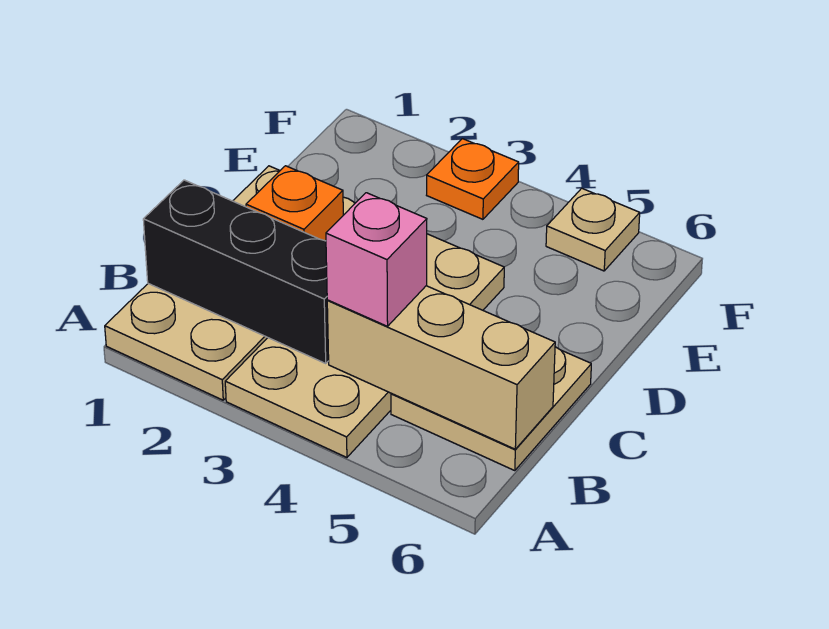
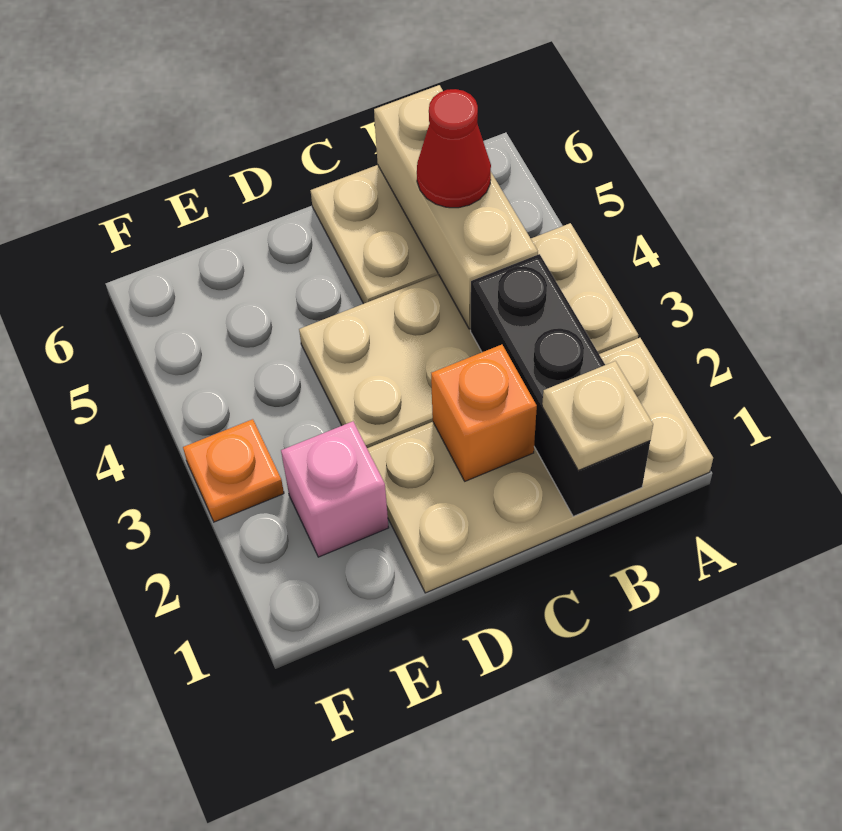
pink brick B4 level 3 -> pink brick E2 level 1
none -> red cone B5 level 3
tan plate F5 level 1 -> tan plate B1 level 3

